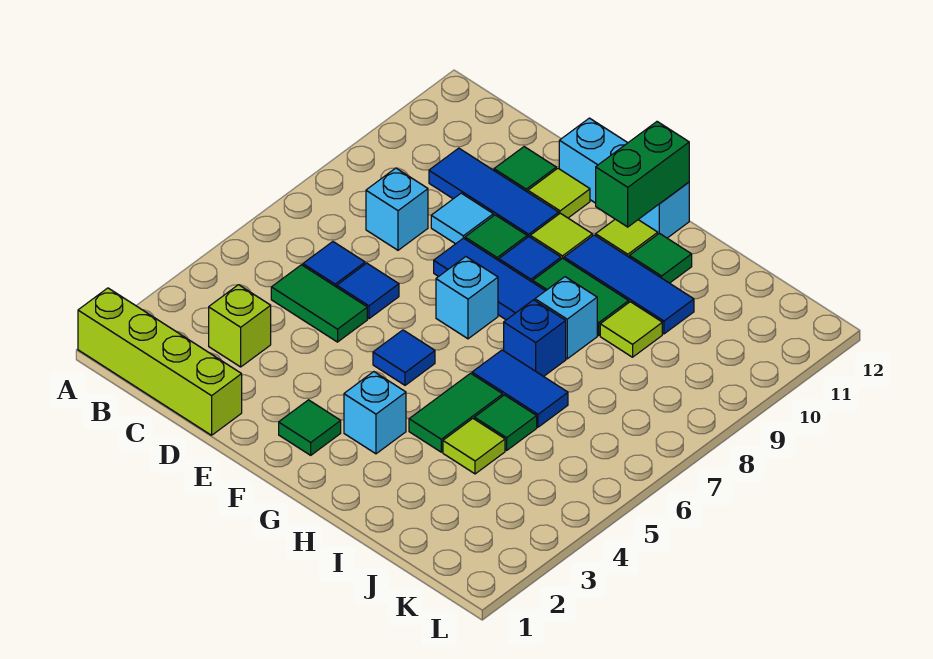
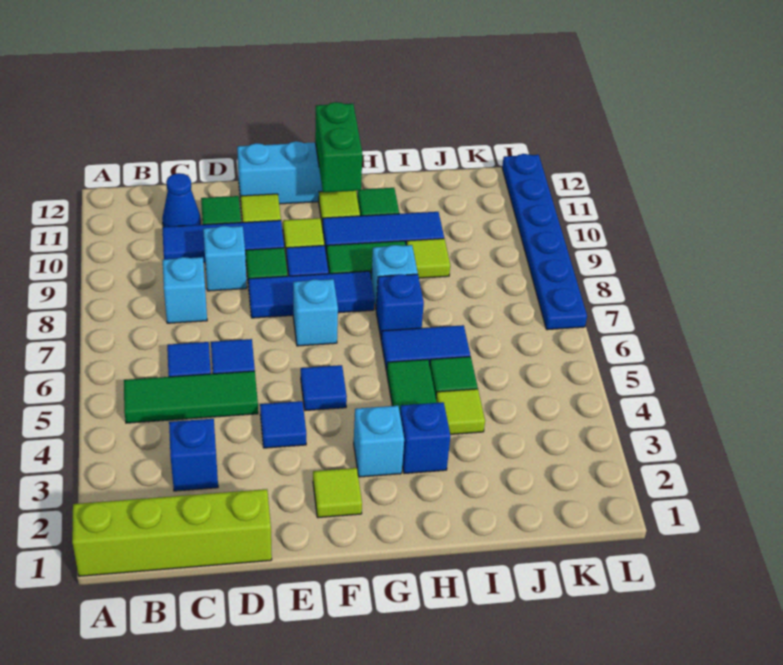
lime brick C3 level 1 -> blue brick C3 level 1
green tile C5:D5 level 1 -> green tile B5:D5 level 1
none -> blue cone C11 level 1
cyan tile D9 level 1 -> cyan brick D9 level 1
none -> blue tile E4 level 1
green tile F2 level 1 -> lime tile F2 level 1
none -> blue brick H3 level 1
none -> blue plate L7:L12 level 1

